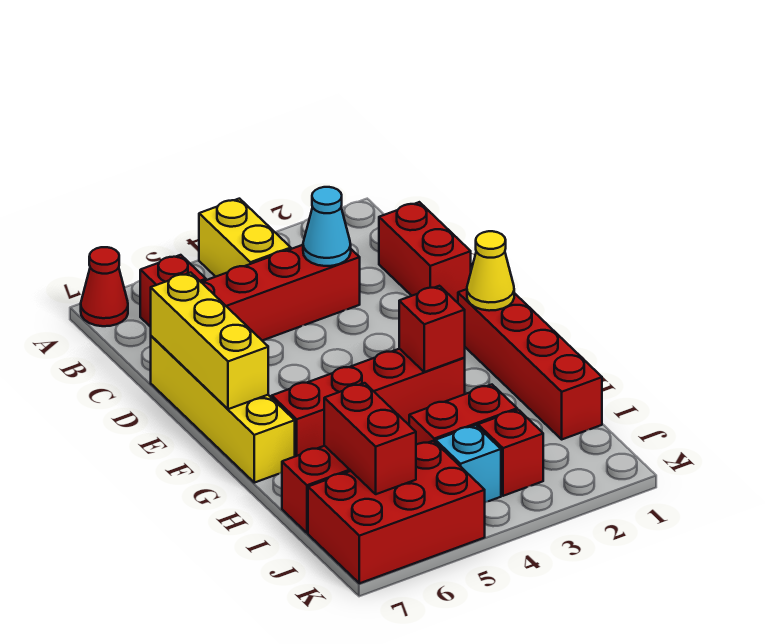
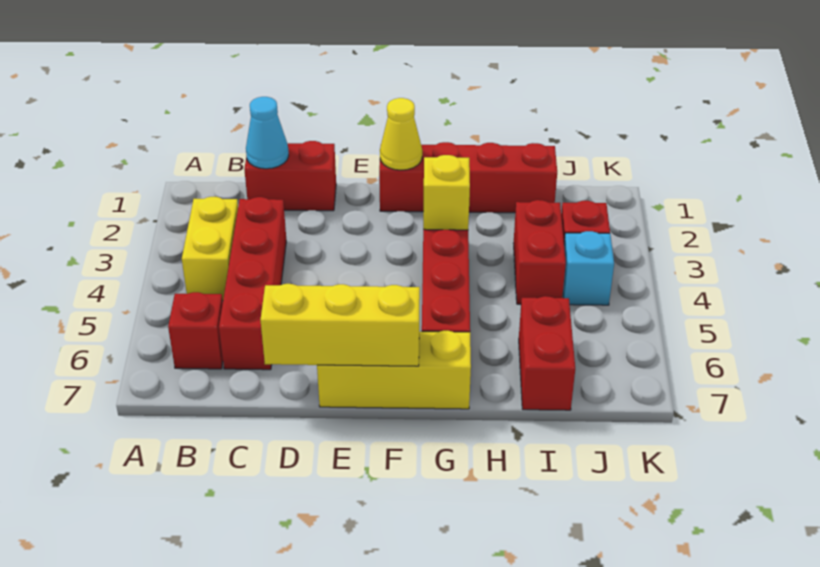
yellow brick A4:B4 level 1 -> yellow brick B3:B4 level 1
red cone A7 level 1 -> none
cyan cone C3 level 2 -> cyan cone C1 level 2
yellow brick D7:G7 level 1 -> yellow brick E7:G7 level 1
red brick G3 level 2 -> yellow brick G3 level 2
red brick I6:J6 level 2 -> none
red brick J5:K7 level 1 -> none

